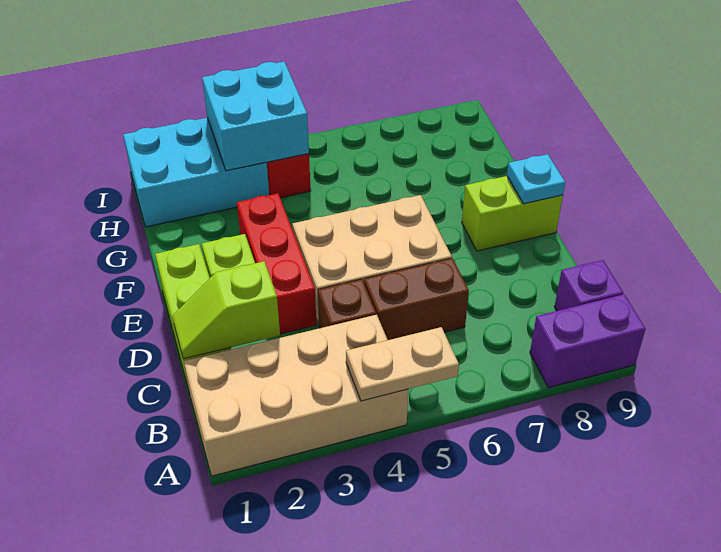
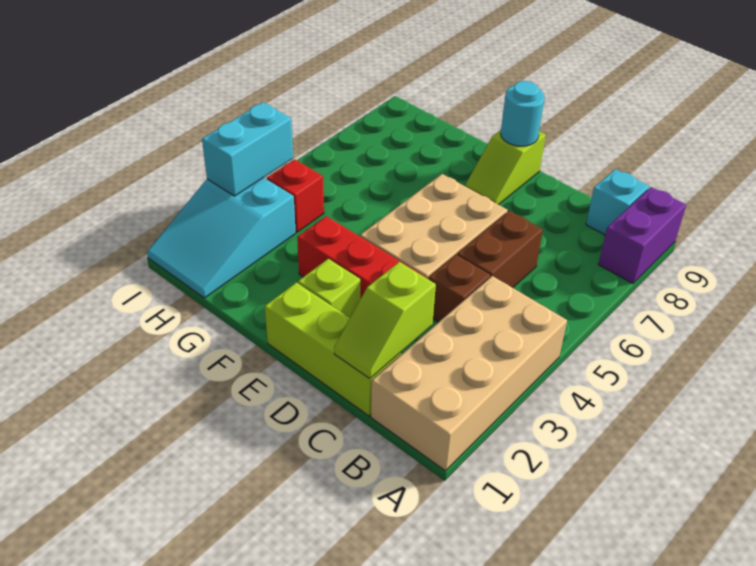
tan plate A4:A5 level 2 -> none
purple brick B9 level 1 -> cyan brick B9 level 1
lime brick E8:E9 level 1 -> lime slope E8:E9 level 1 top 9
cyan plate E9 level 2 -> cyan round brick E9 level 2
cyan brick H1:I3 level 1 -> cyan slope H1:I3 level 1 top 3
cyan brick H3:I4 level 2 -> cyan brick I3:I4 level 2

